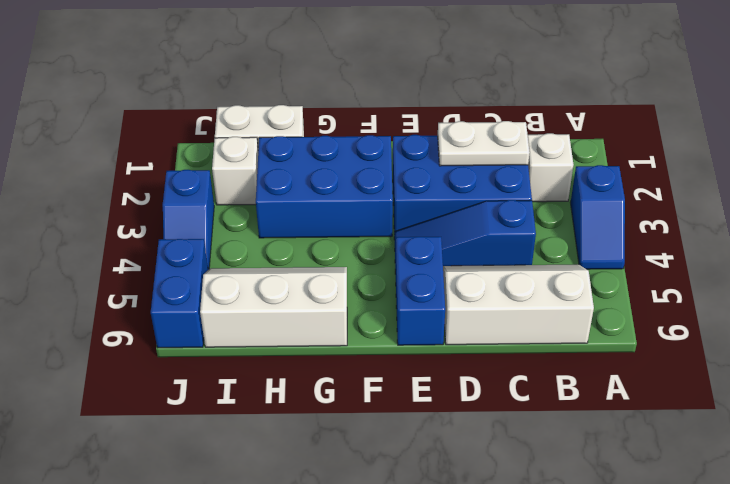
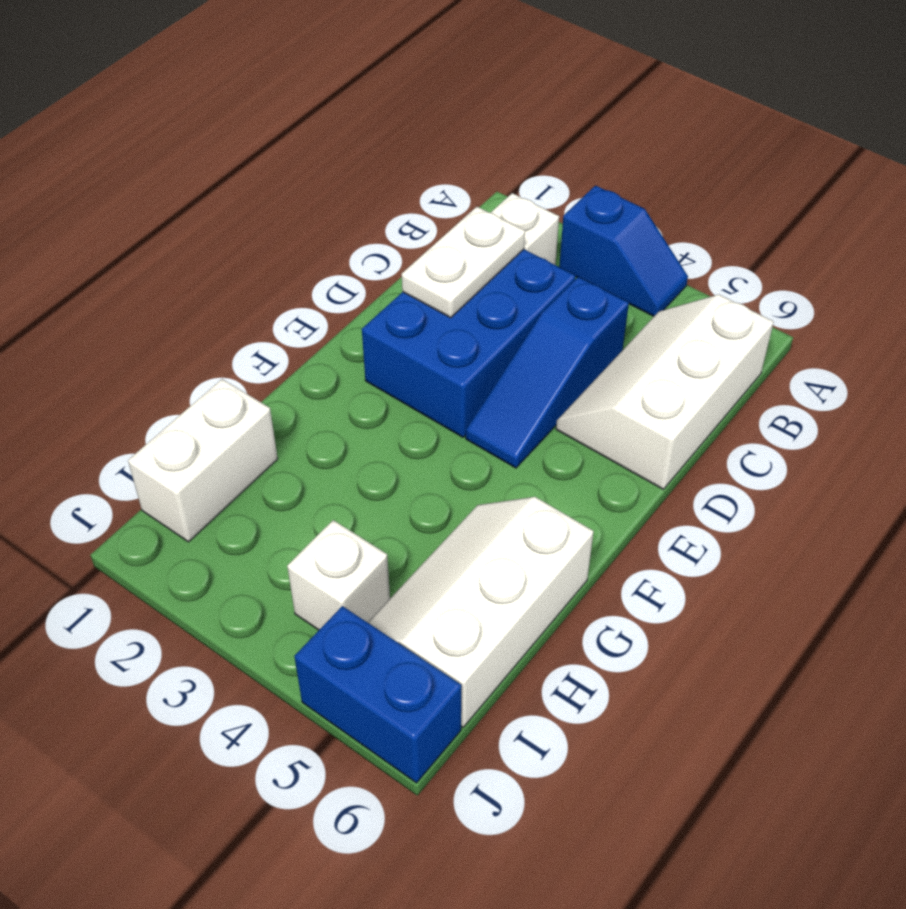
blue brick E5:E6 level 1 -> none
blue brick F2:H3 level 1 -> none
white brick I2 level 1 -> white brick I4 level 1
blue slope J3:J4 level 1 top 3 -> none

